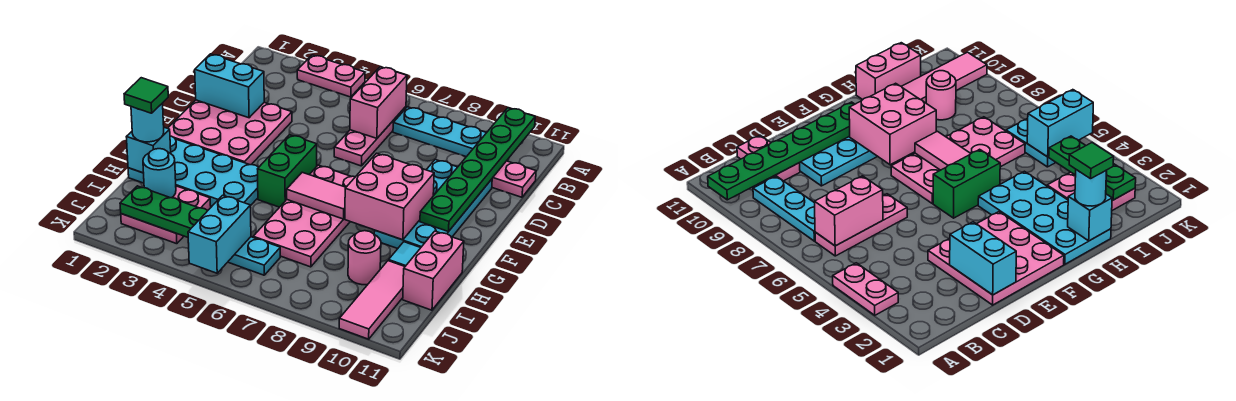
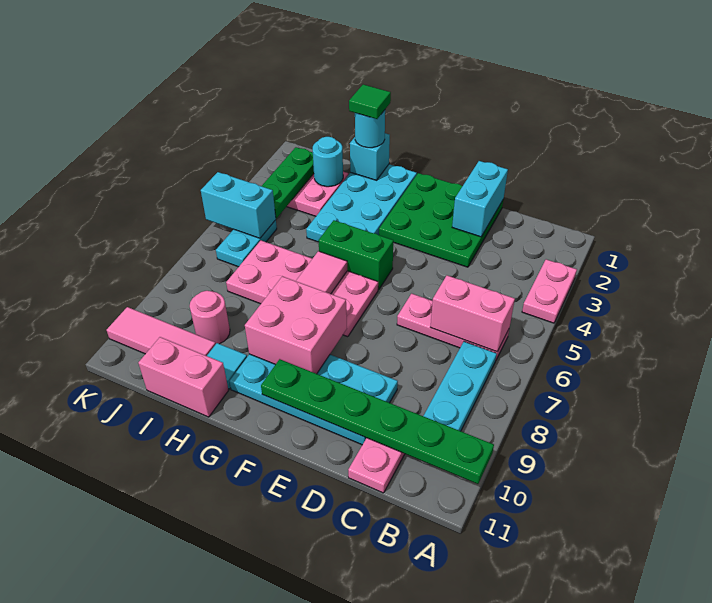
pink plate D1:F3 level 1 -> green plate D1:F3 level 1

